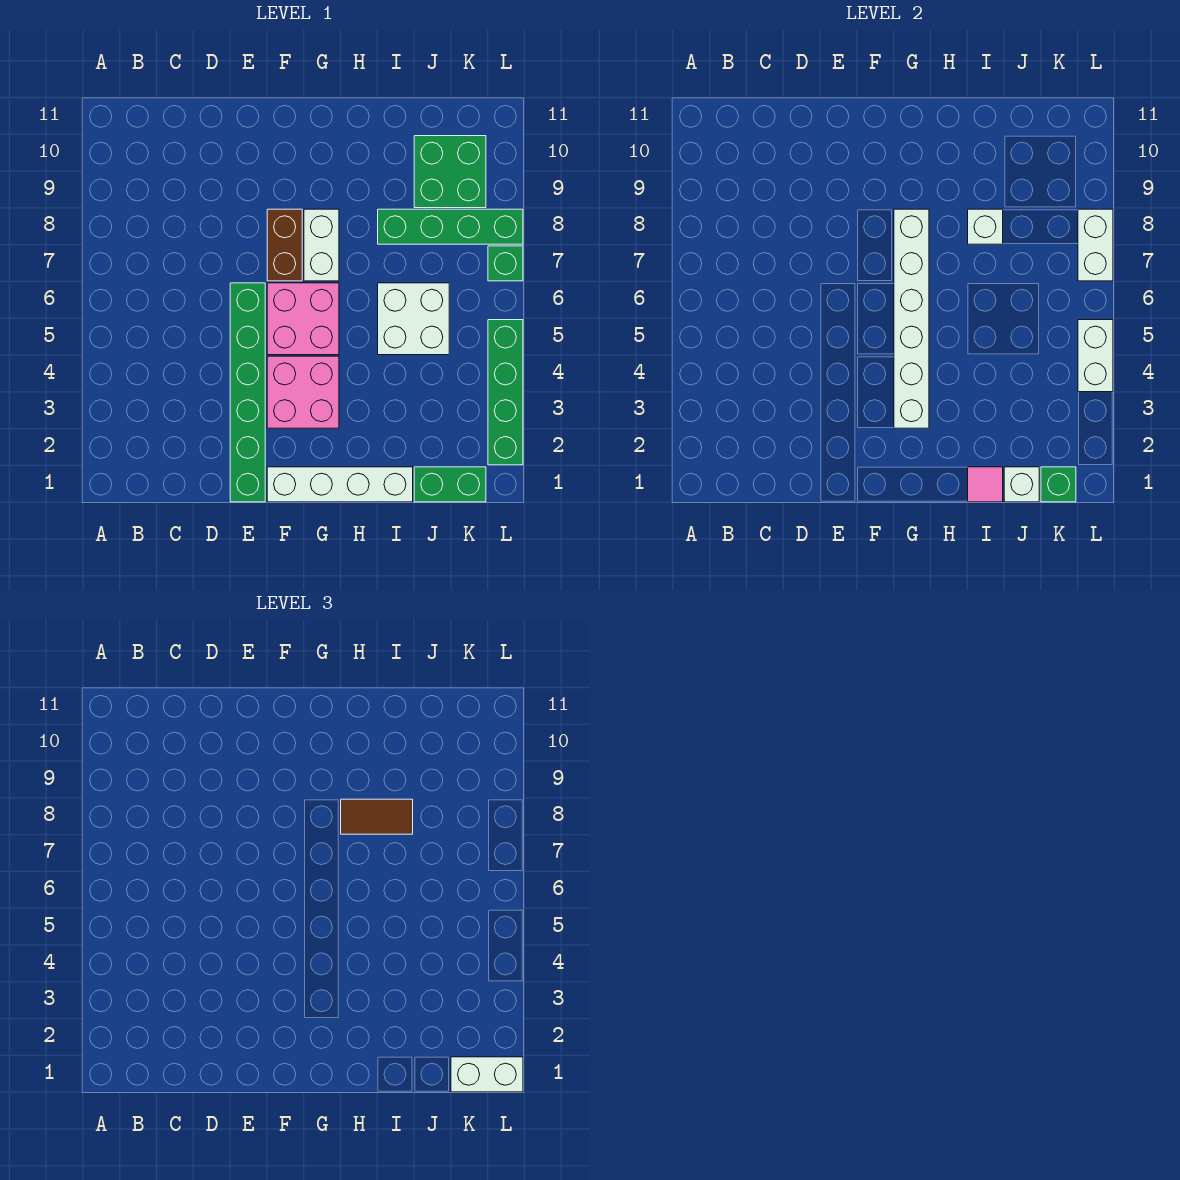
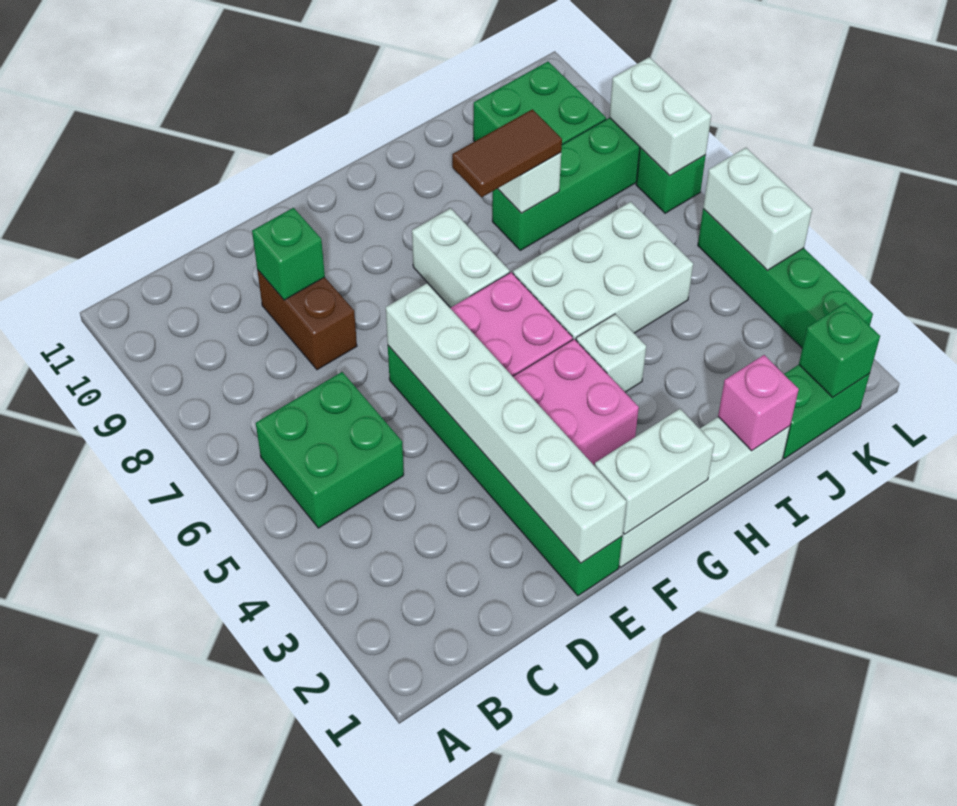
none -> green brick B5:C6 level 1
none -> green brick D9 level 2
brown brick F7:F8 level 1 -> brown brick D8:D9 level 1
white brick G3:G8 level 2 -> white brick E1:E6 level 2
pink tile I1 level 2 -> pink brick I1 level 2
white brick I5:J6 level 1 -> white brick H5:J6 level 1
white brick J1 level 2 -> white brick H4 level 1
white brick K1:L1 level 3 -> white brick F1:G1 level 2

